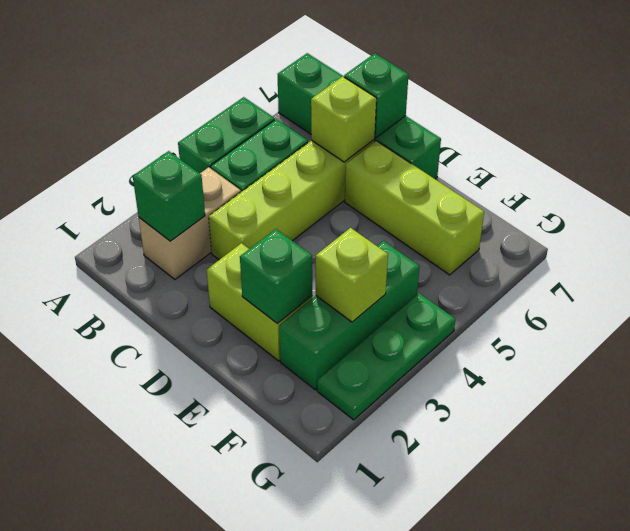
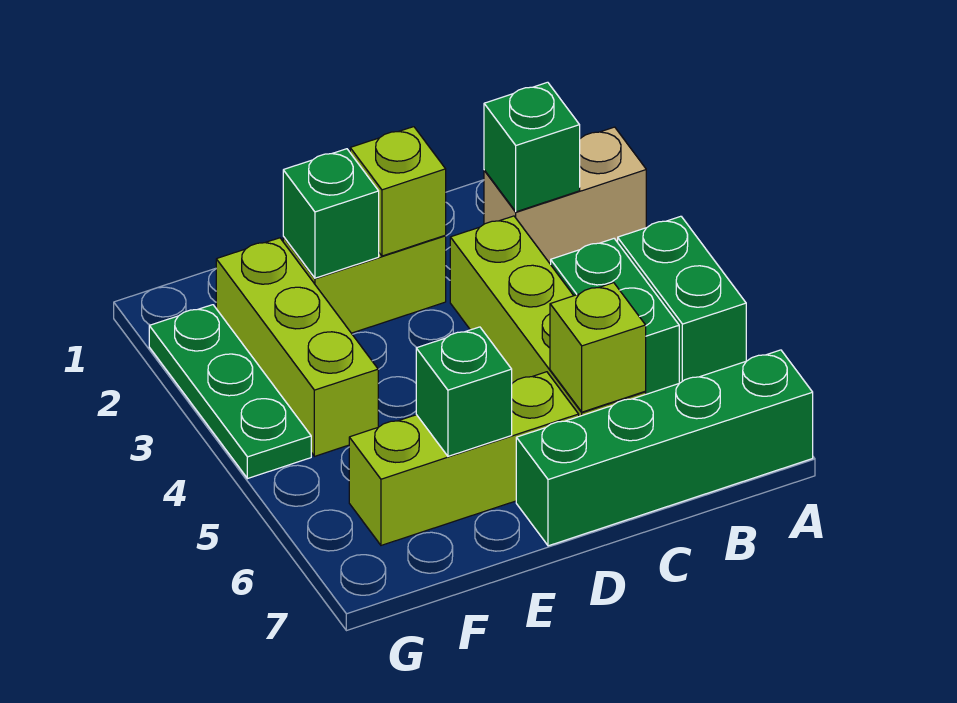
tan brick B2:B3 level 1 -> tan brick A2:B2 level 1
green brick C7 level 2 -> green brick E6 level 2
green brick F2:F4 level 1 -> lime brick F2:F4 level 1
lime brick F3 level 2 -> lime brick D2 level 2

